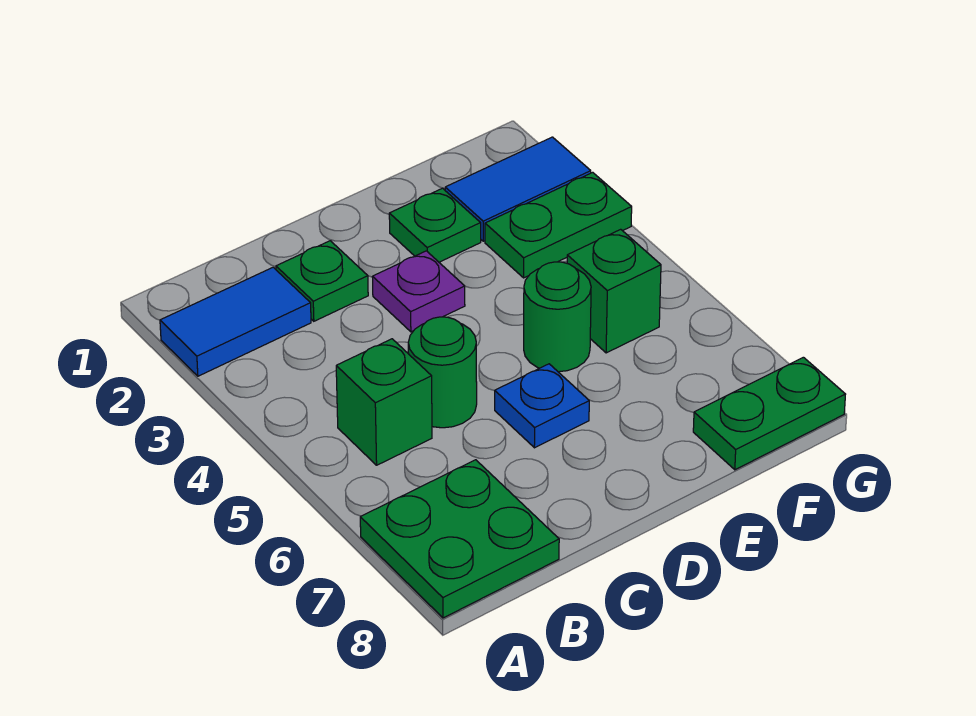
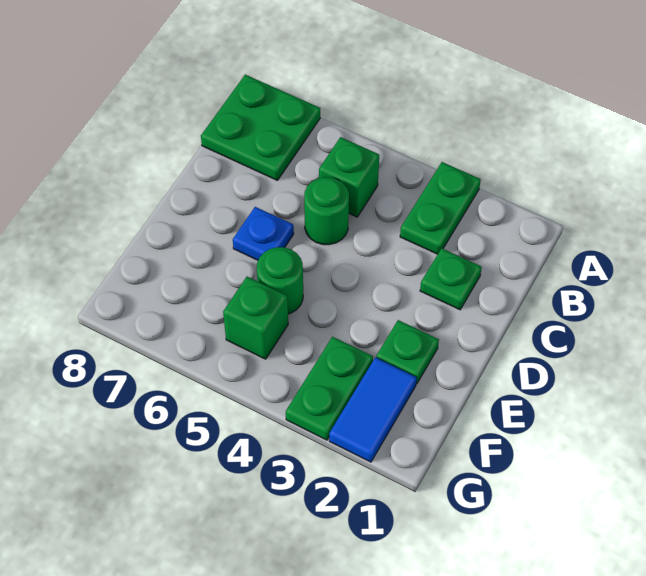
blue tile A2:B2 level 1 -> none
purple plate D3 level 1 -> none
green plate F8:G8 level 1 -> green plate A3:B3 level 1

